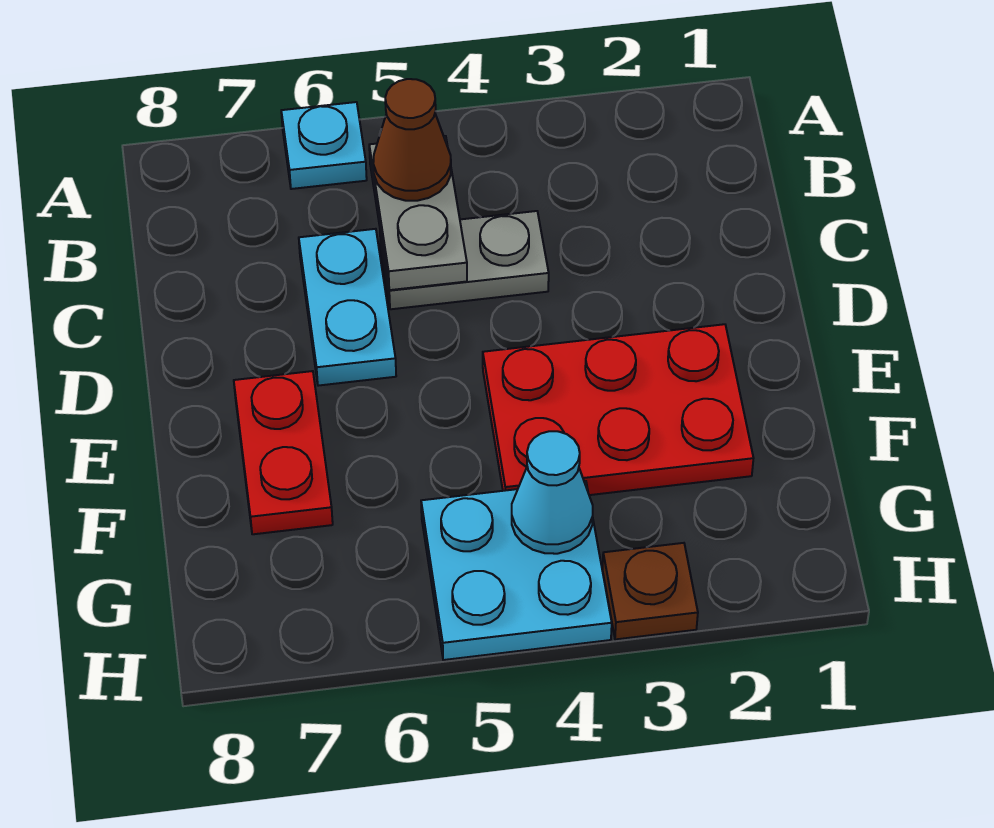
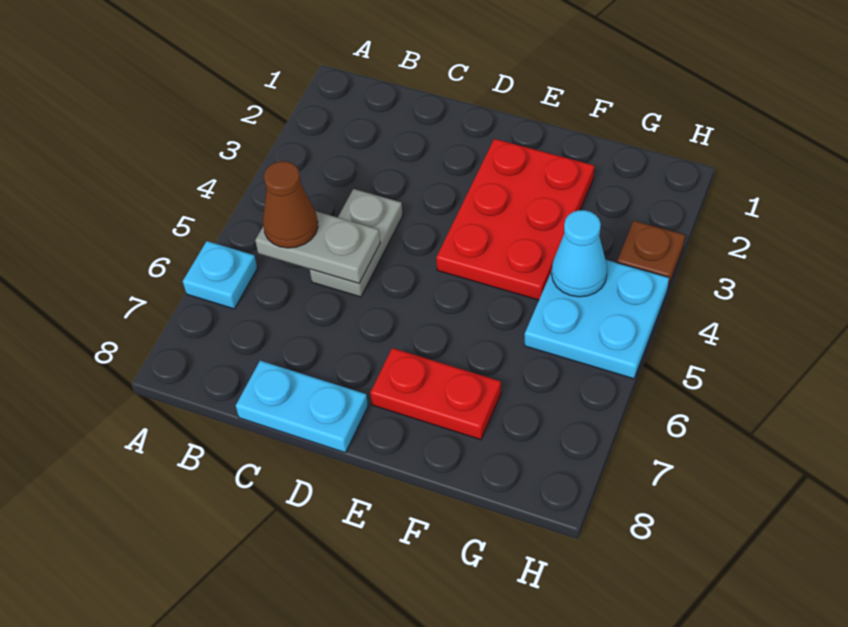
cyan plate C6:D6 level 1 -> cyan plate C8:D8 level 1

